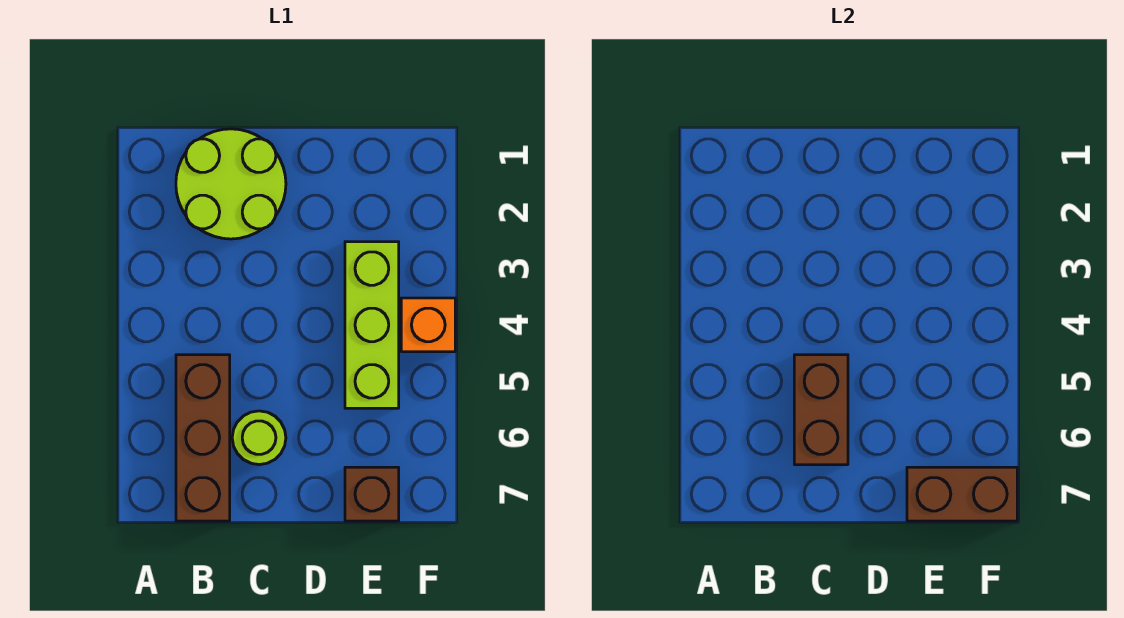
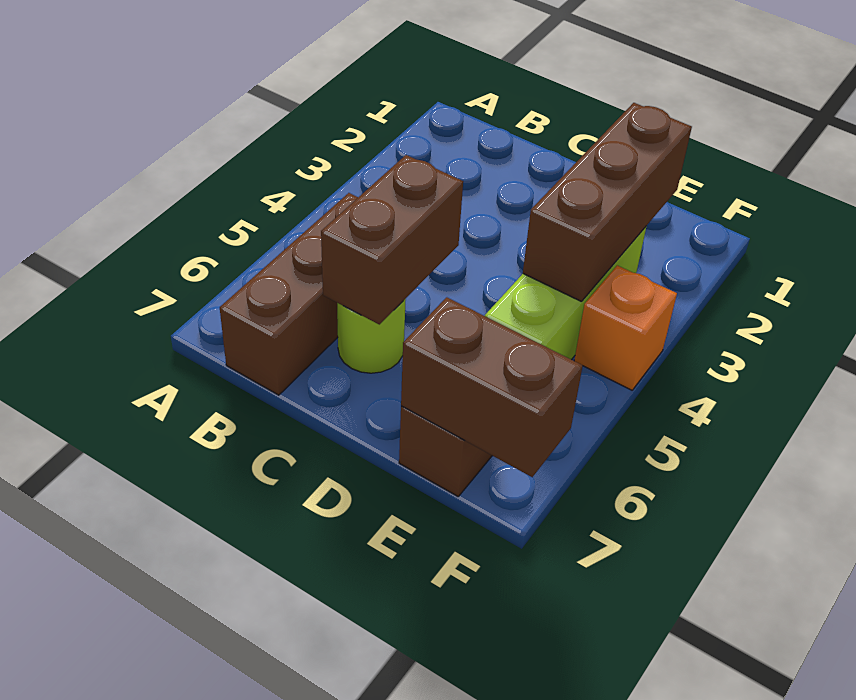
lime round brick B1:C2 level 1 -> none
none -> brown brick E2:E4 level 2

